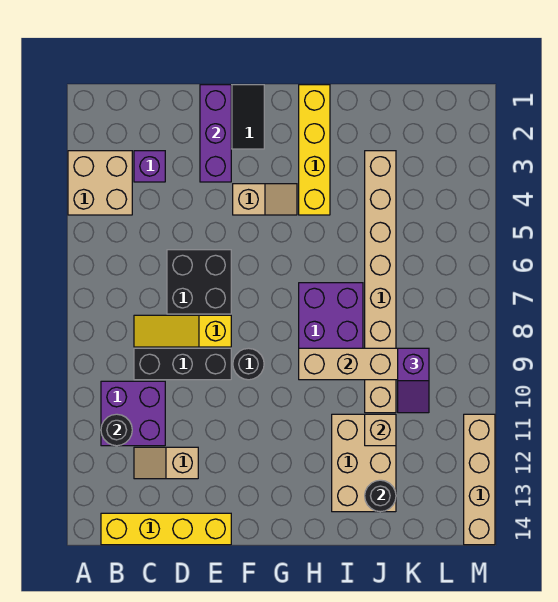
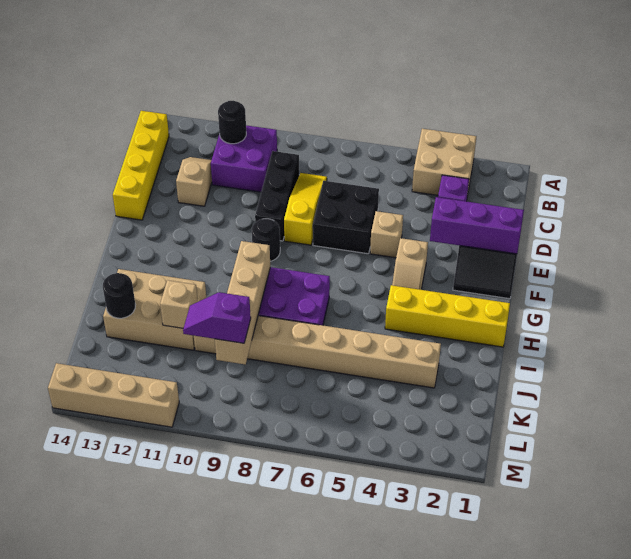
none -> tan brick E5 level 1

